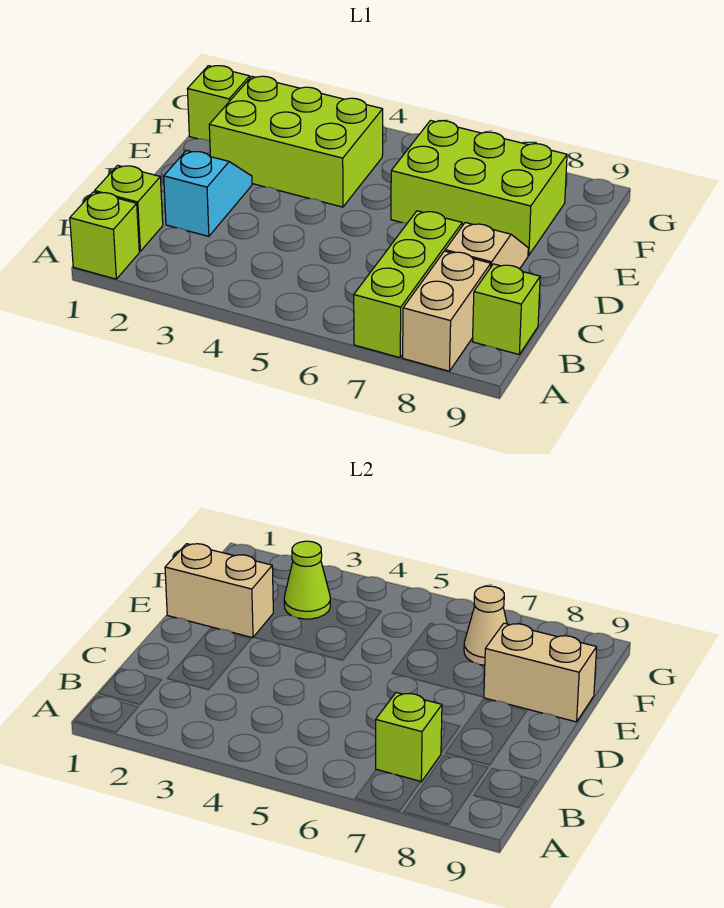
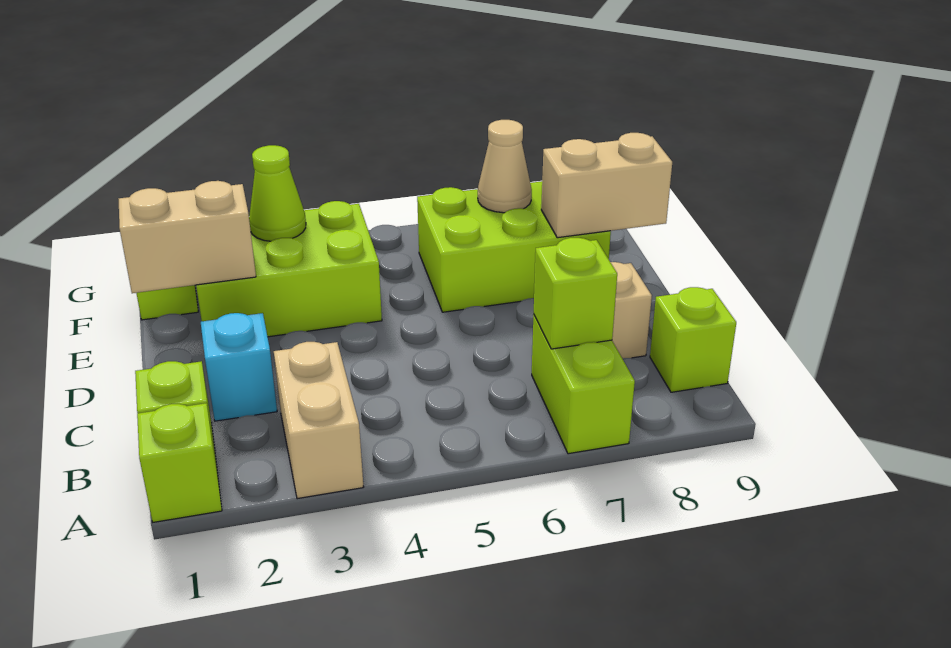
lime brick A7:C7 level 1 -> lime brick A7:B7 level 1
tan brick A8:B8 level 1 -> tan brick A3:B3 level 1

